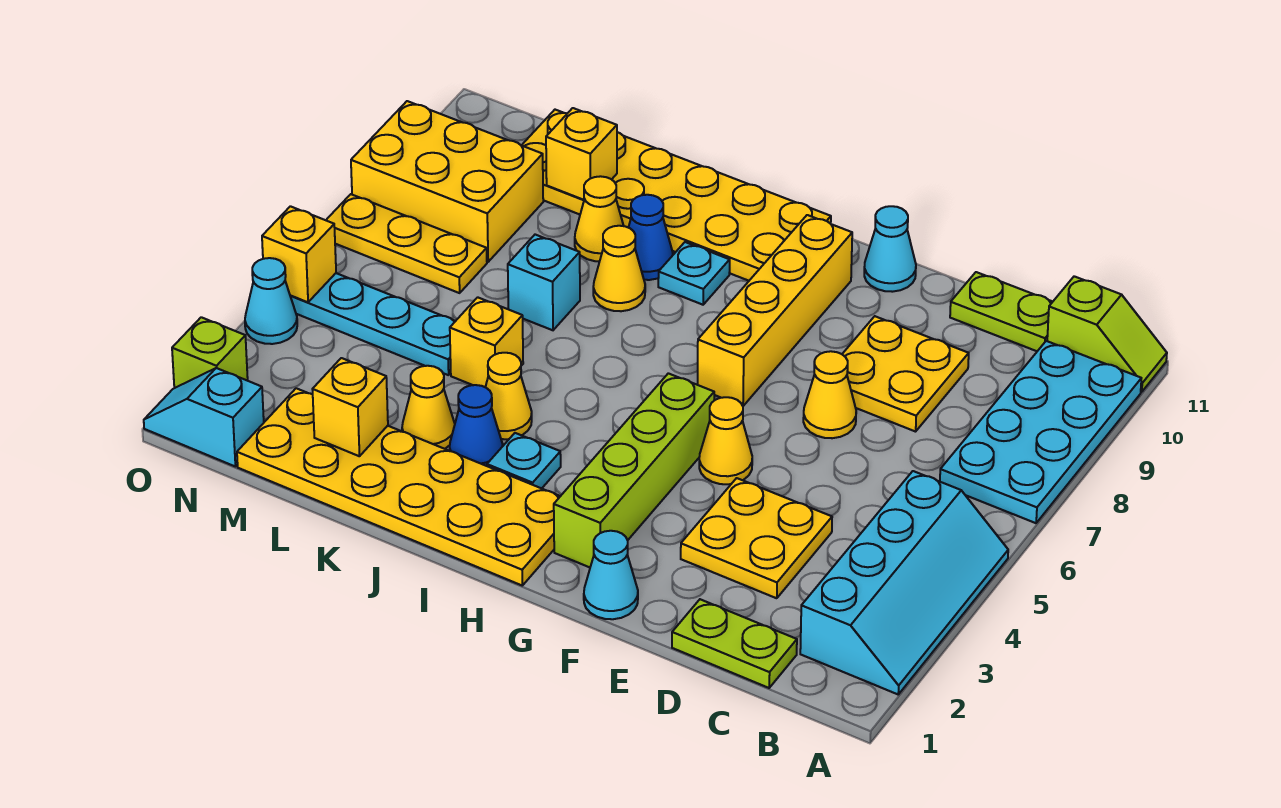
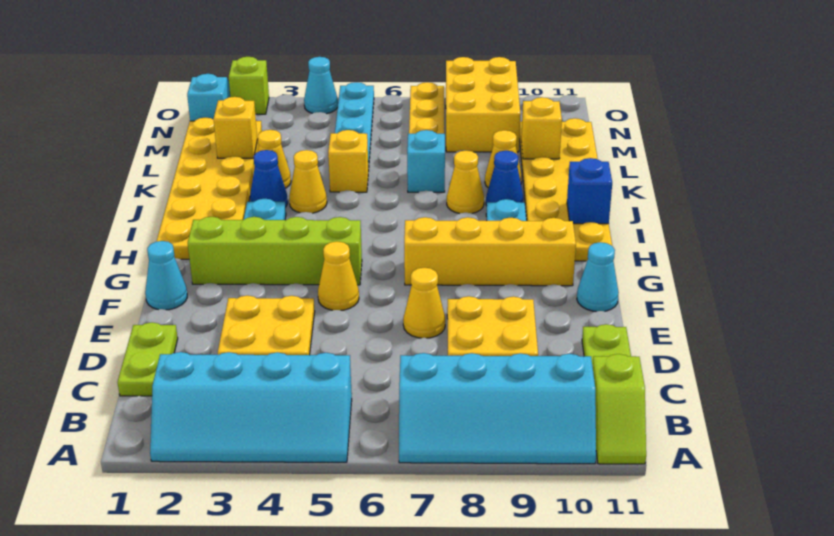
cyan plate A7:B10 level 1 -> cyan slope A7:B10 level 1 top B
none -> blue brick I11 level 2
yellow brick O5 level 2 -> none

